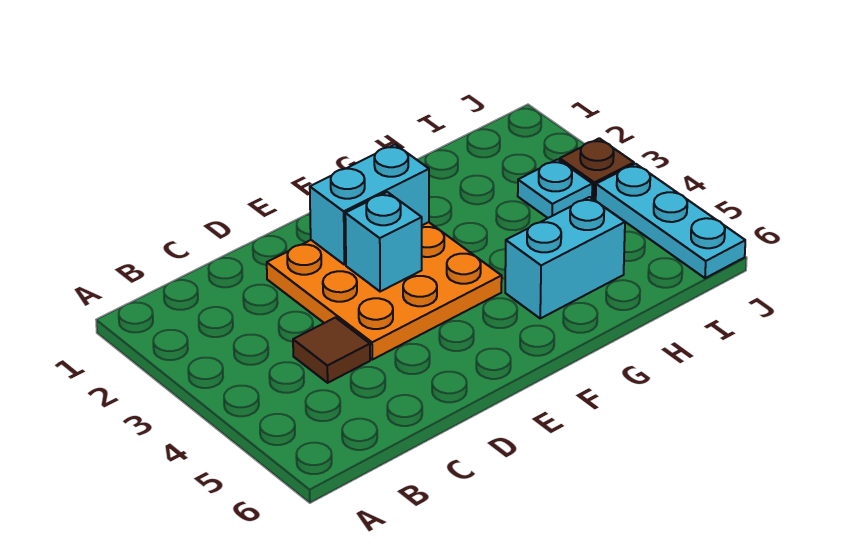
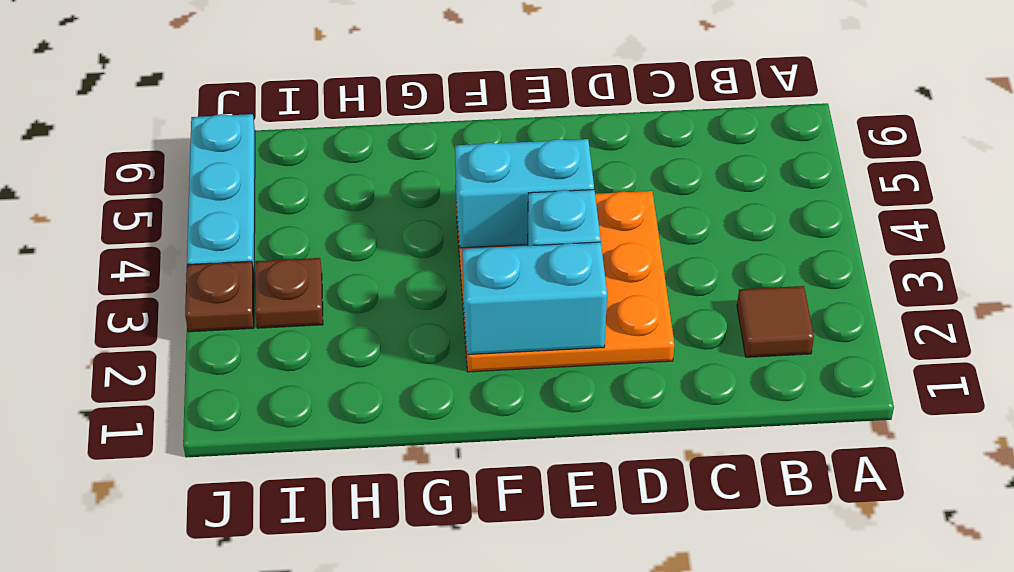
brown tile C4 level 1 -> brown tile B2 level 1
cyan brick G5:H5 level 1 -> cyan brick E4:F4 level 2
cyan plate I3 level 1 -> brown plate I3 level 1

